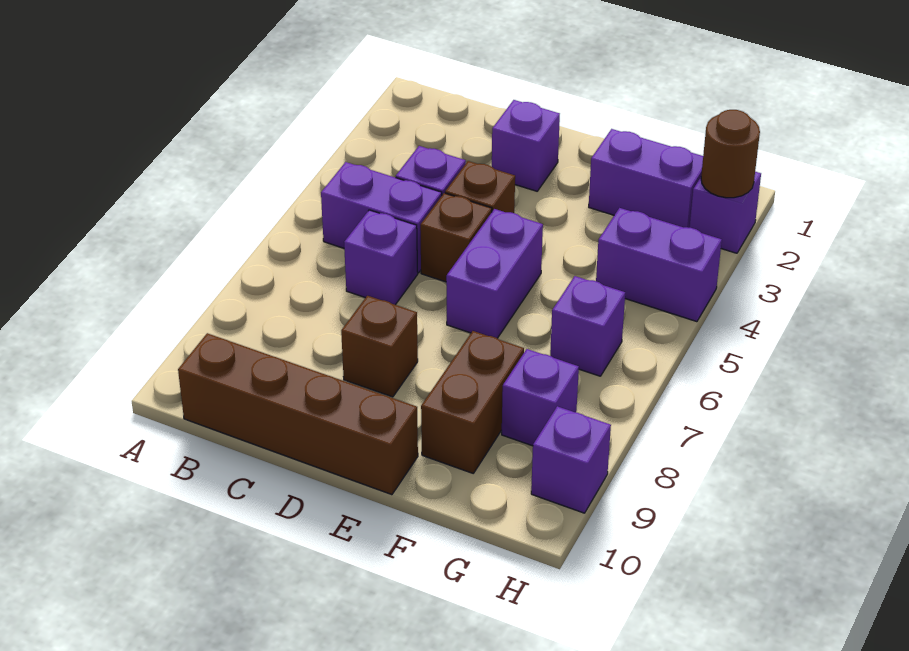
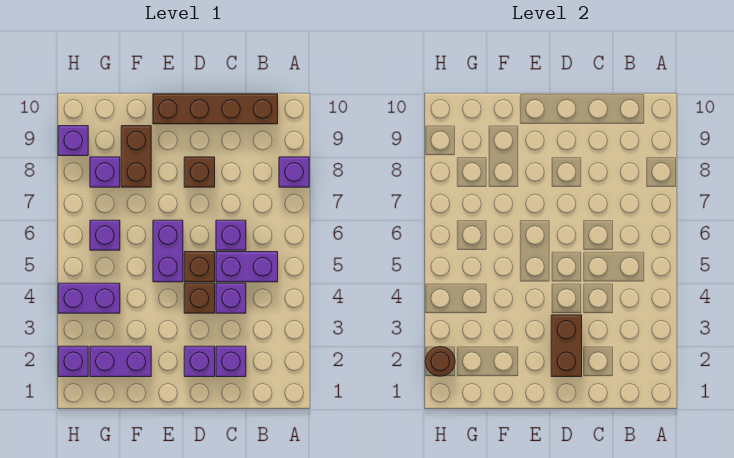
none -> purple brick A8 level 1
none -> purple brick C2 level 1
none -> brown brick D2:D3 level 2

